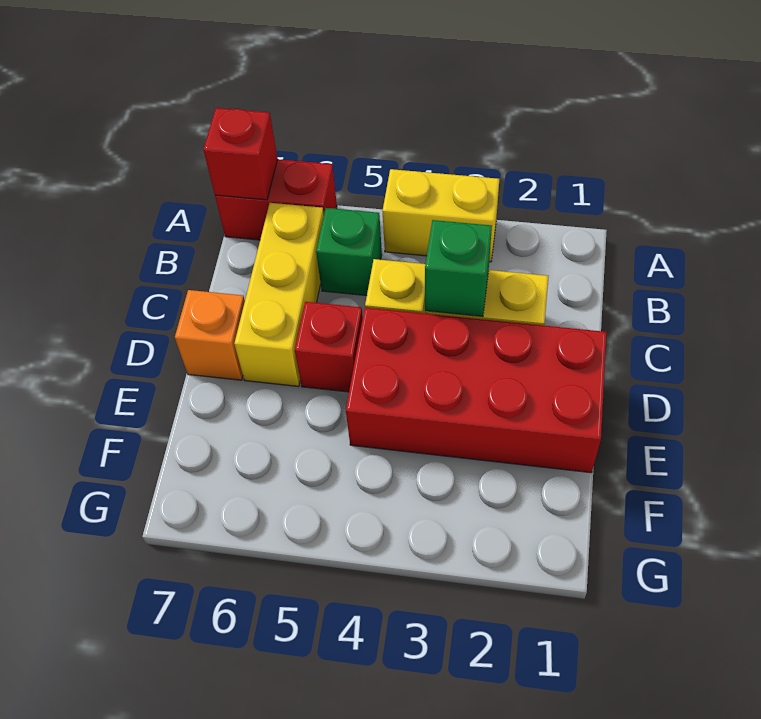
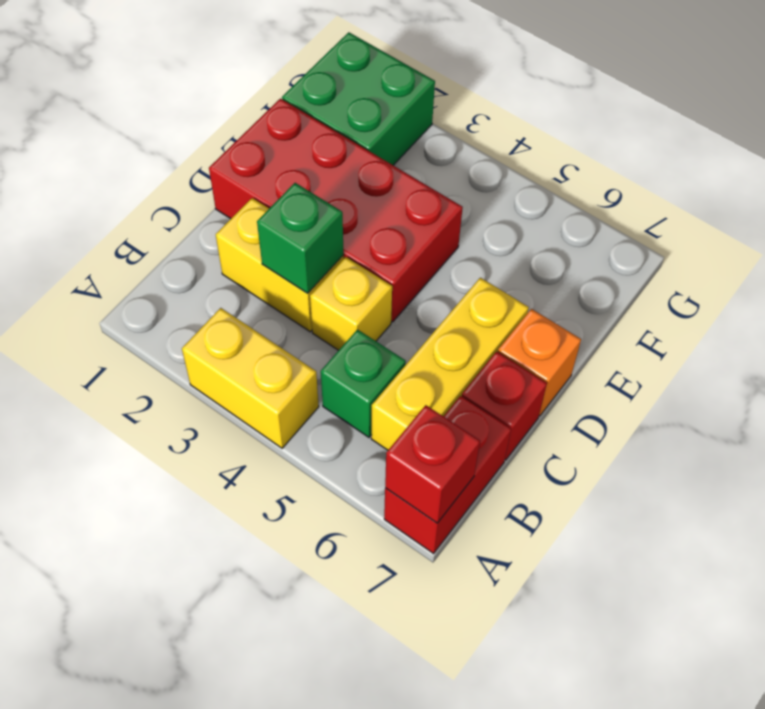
red brick A6:A7 level 1 -> red brick A7:B7 level 1
red brick D5 level 1 -> red brick C7 level 1
none -> green brick F1:G2 level 1

